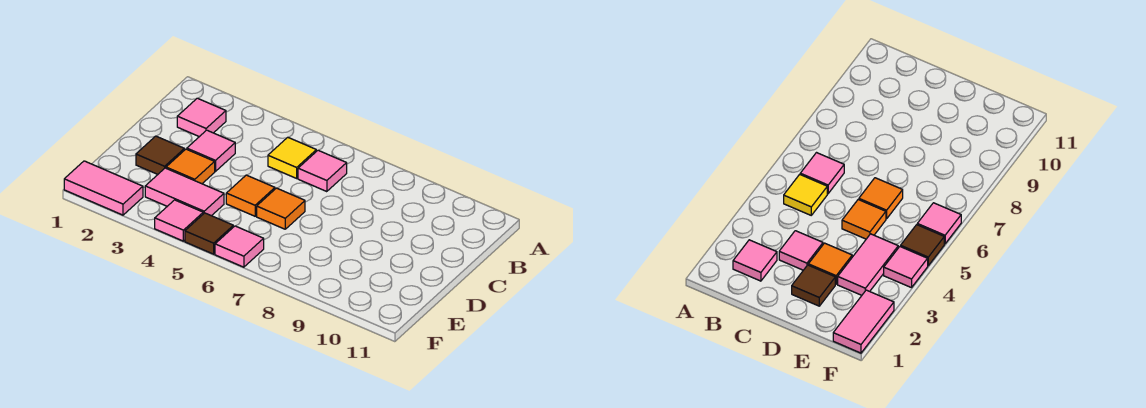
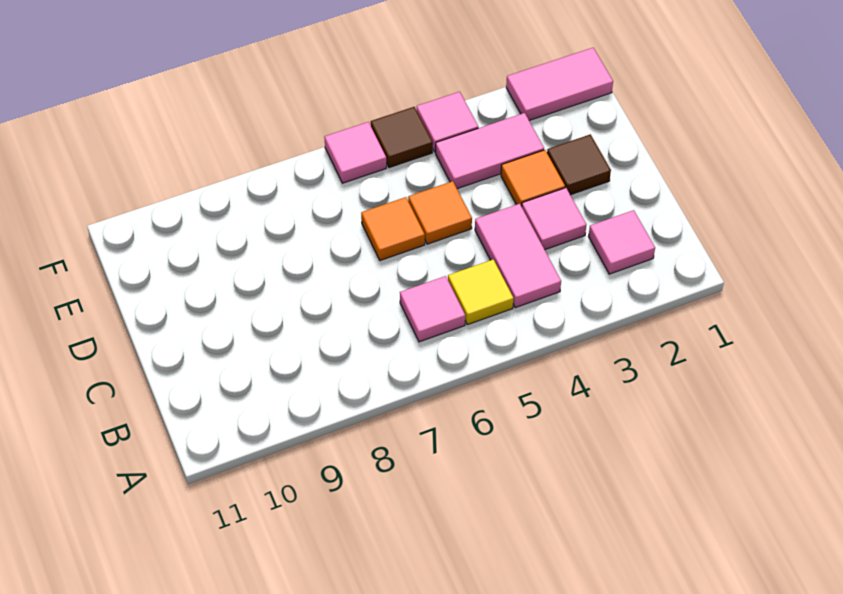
none -> pink tile B4:C4 level 1

